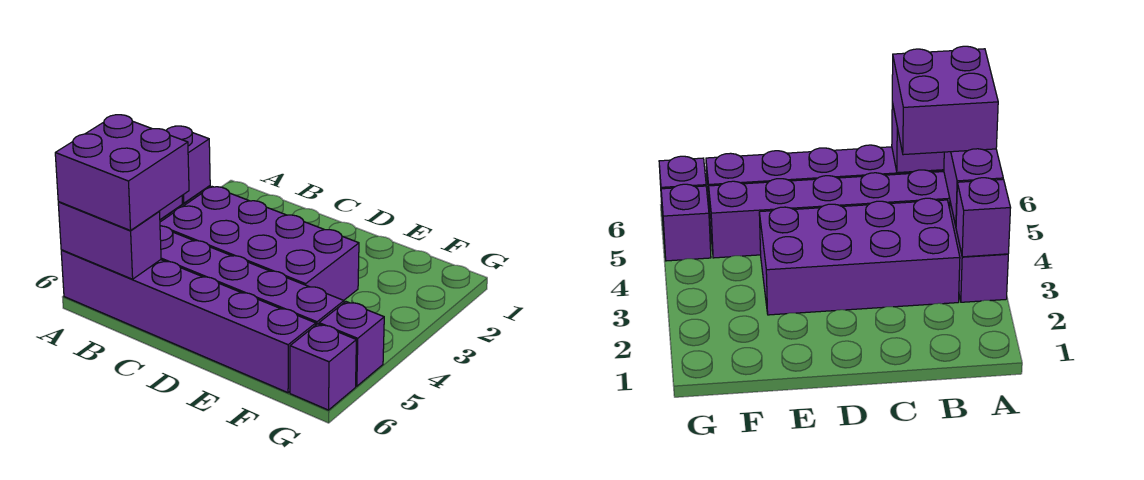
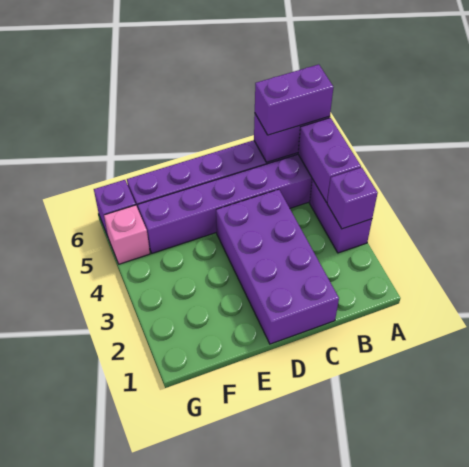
purple brick A5:B6 level 3 -> purple brick A6:B6 level 3
purple brick B3:E4 level 1 -> purple brick C1:D4 level 1
purple brick G5 level 1 -> pink brick G5 level 1

